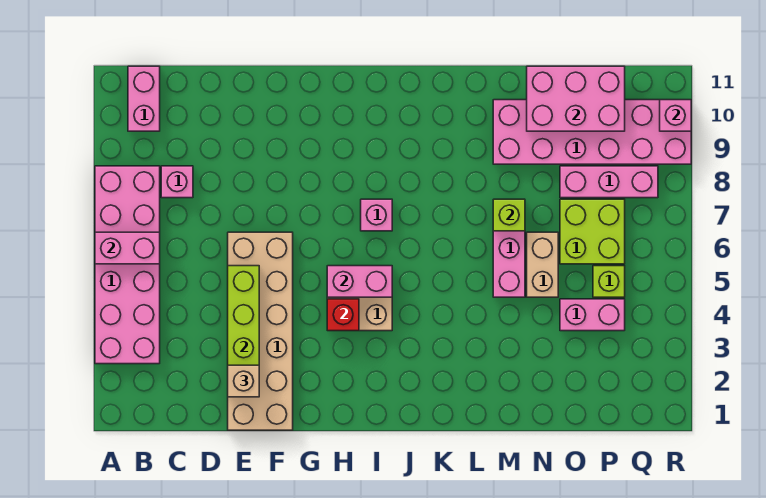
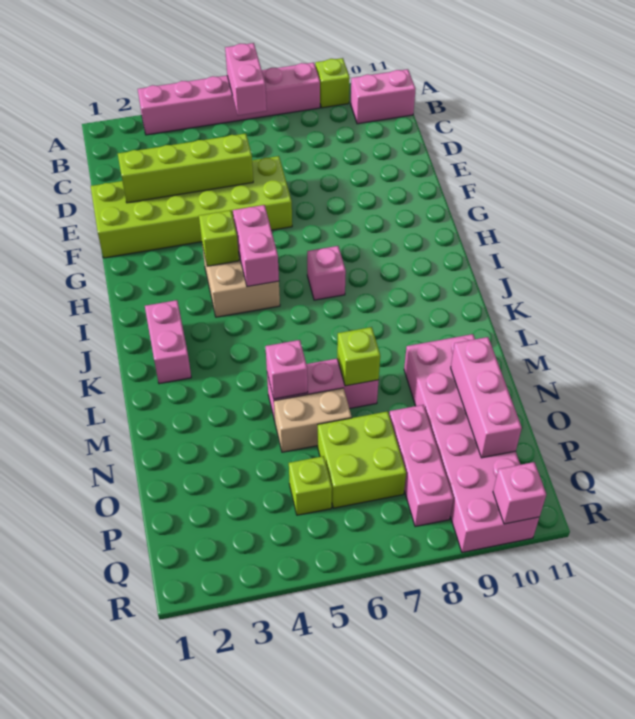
pink brick A3:B8 level 1 -> pink brick A3:A8 level 1
none -> lime brick A9 level 1
pink brick C8 level 1 -> pink brick M5 level 2
tan brick E1:F6 level 1 -> lime brick E1:F6 level 1
tan brick E2 level 3 -> none
red brick H4 level 2 -> lime brick H4 level 2
pink brick N10:P11 level 2 -> pink brick N10:P10 level 2
pink brick O4:P4 level 1 -> pink brick J2:K2 level 1

